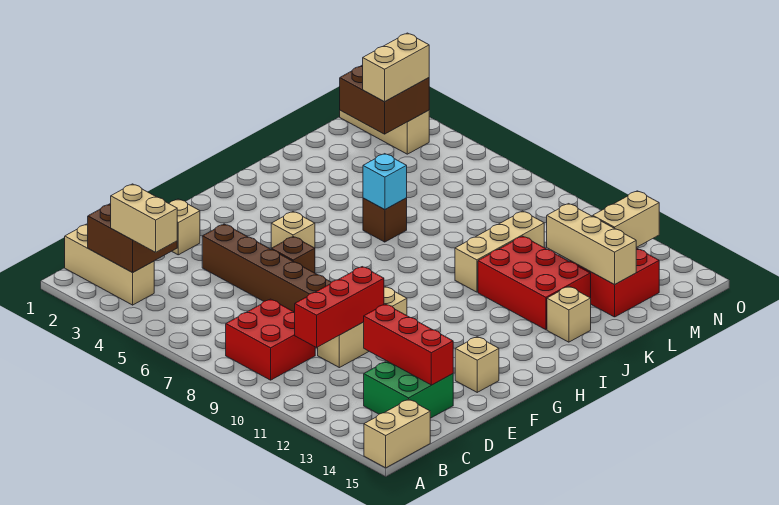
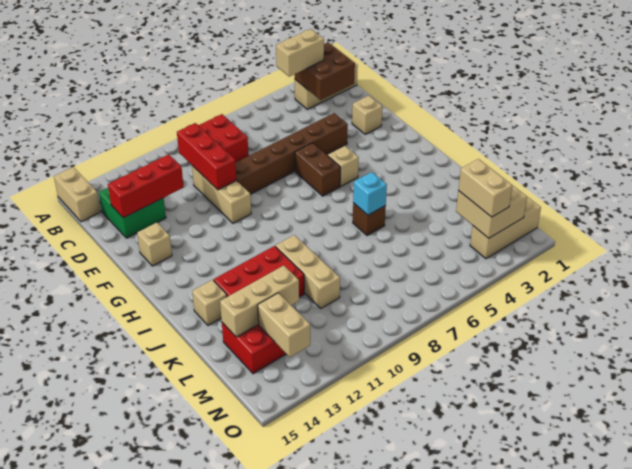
brown brick F6 level 1 -> brown brick F6:G6 level 1
brown brick M2:N3 level 2 -> tan brick M2:N3 level 2

